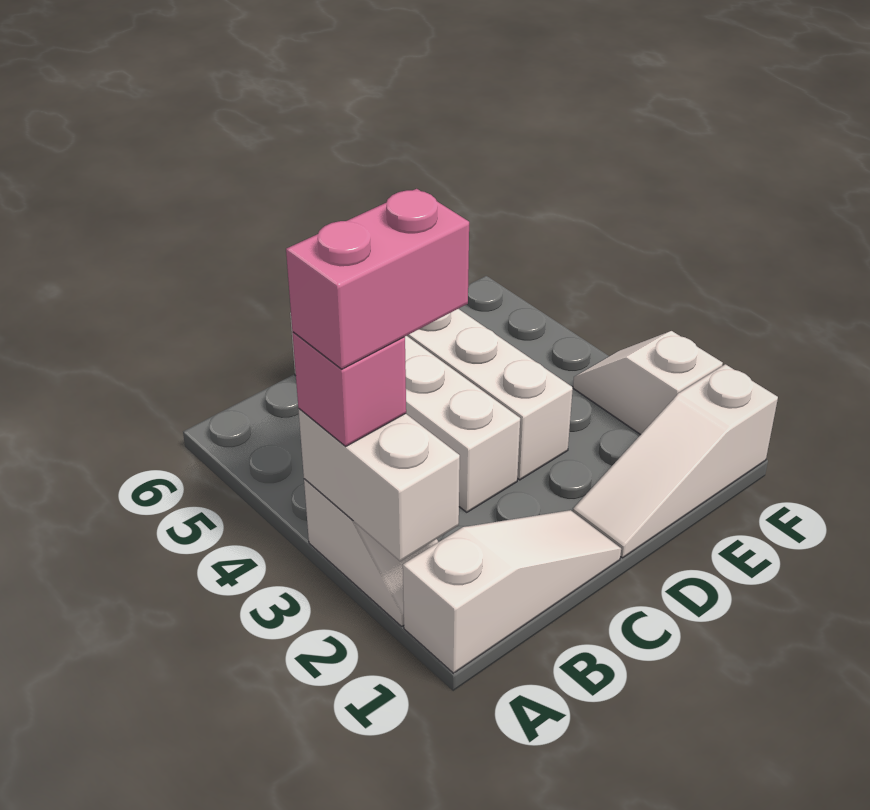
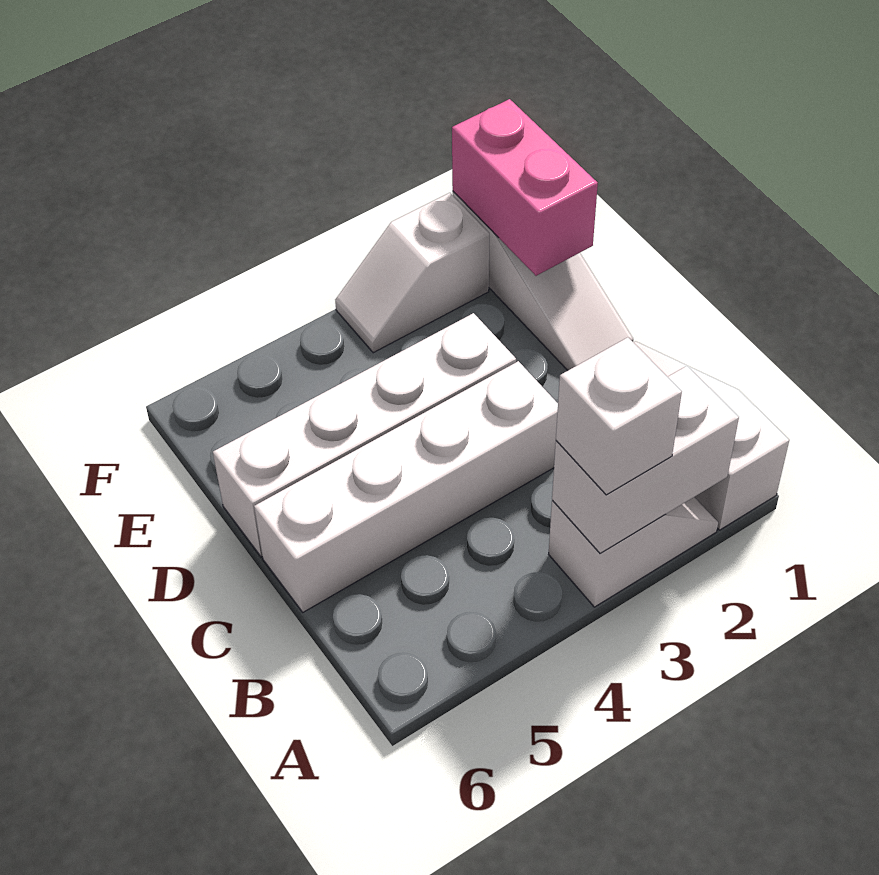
pink brick A3 level 3 -> white brick A3 level 3
pink brick A3:B3 level 4 -> pink brick E1:F1 level 2

